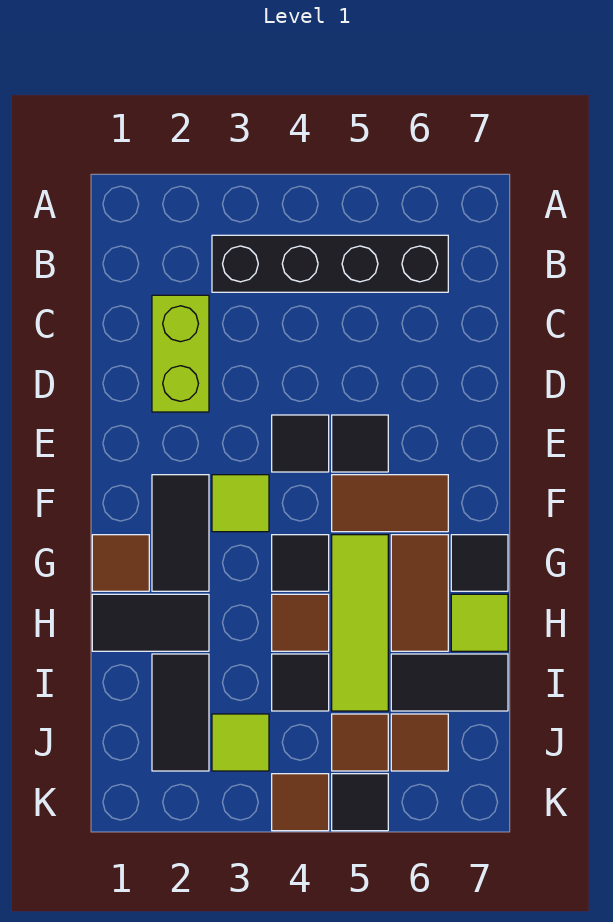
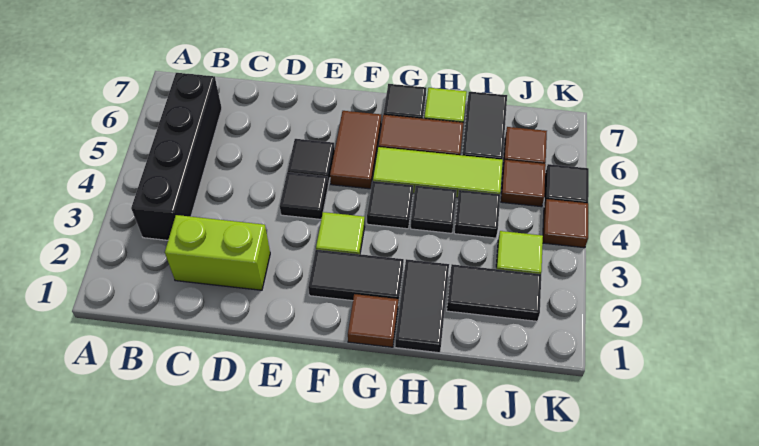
brown tile H4 level 1 -> black tile H4 level 1

